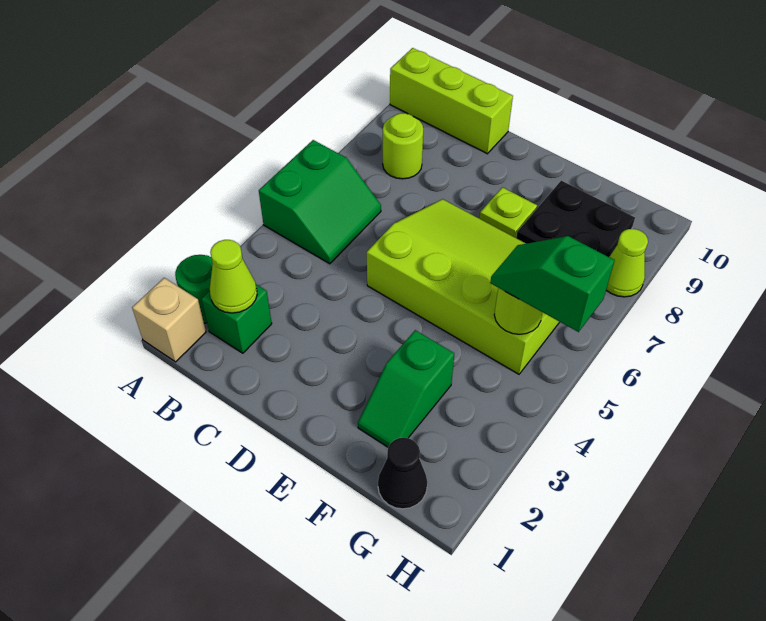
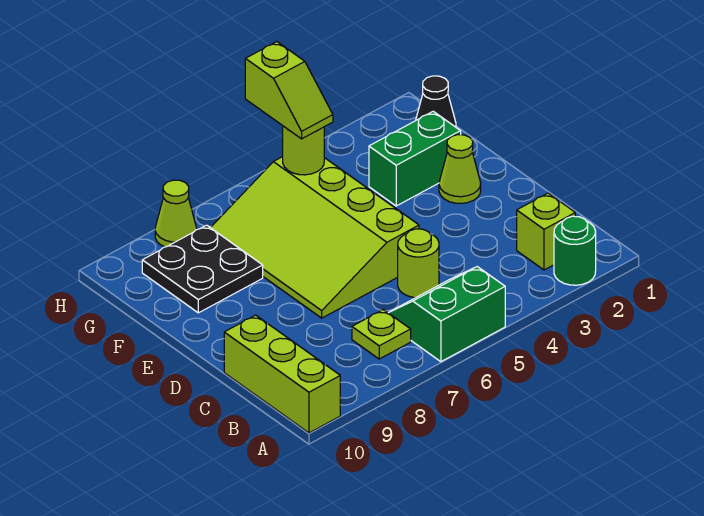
tan brick A1 level 1 -> none
green brick B2 level 1 -> lime brick B2 level 1
lime cone B2 level 2 -> lime cone E2 level 1
lime round brick B8 level 1 -> lime round brick C5 level 1
lime plate E8 level 1 -> lime plate B7 level 1
green slope F2:F3 level 1 top 3 -> green brick F2:F3 level 1
green slope G5:H5 level 3 top H -> lime slope G5:H5 level 3 top H

